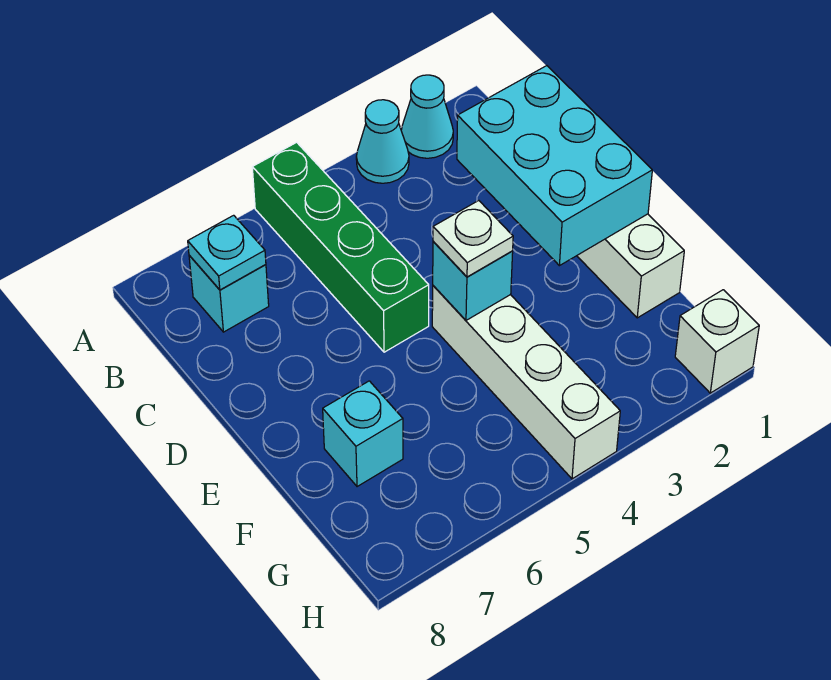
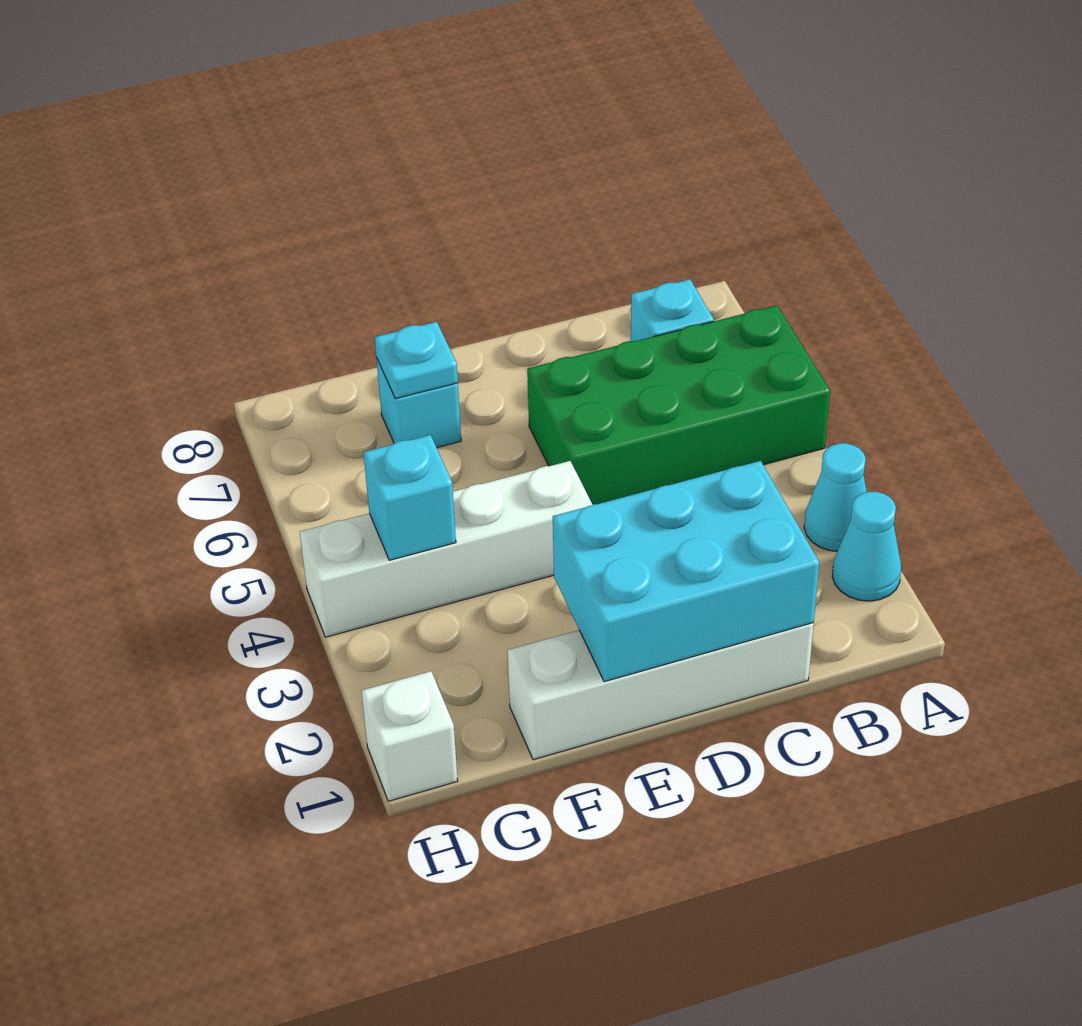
green brick A5:D5 level 1 -> green brick A5:D6 level 1
cyan plate B7 level 2 -> cyan plate F7 level 2
cyan brick E4 level 2 -> cyan brick G4 level 2
white plate E4 level 3 -> none

